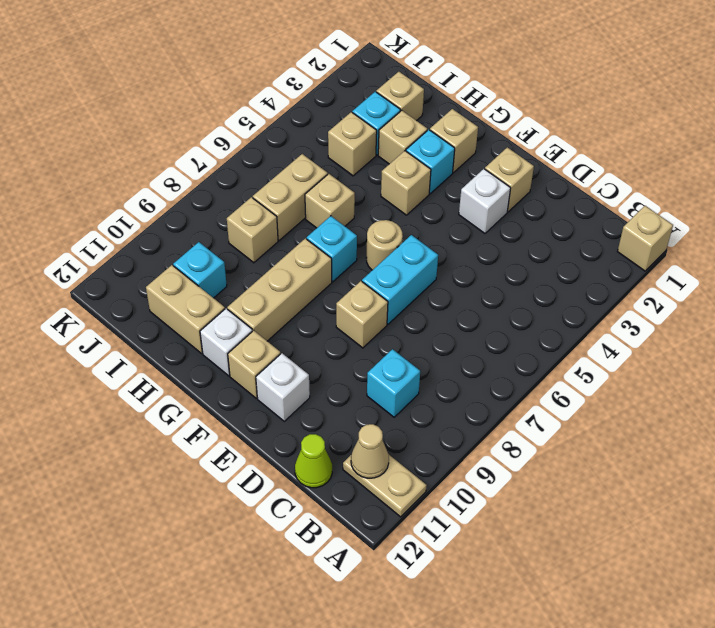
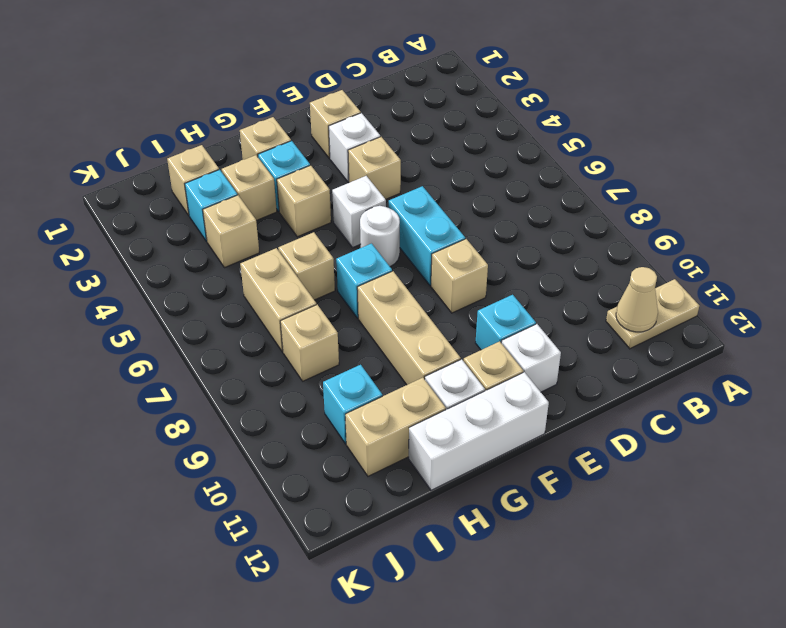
tan brick A1 level 1 -> tan brick E4 level 1
cyan brick C9 level 1 -> cyan brick E10 level 1
lime cone C12 level 1 -> none
none -> white brick F5 level 1
tan round brick F6 level 1 -> white round brick F6 level 1
none -> white brick F12:H12 level 1

